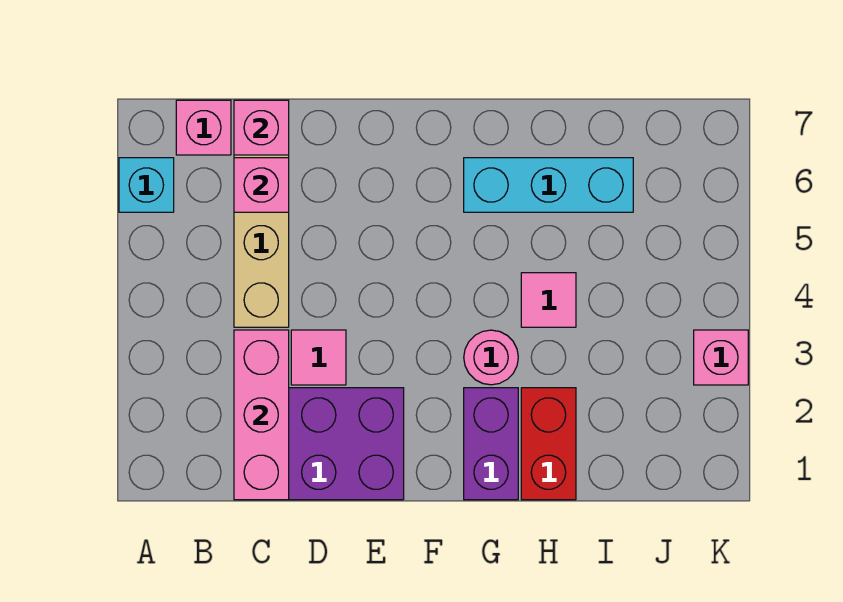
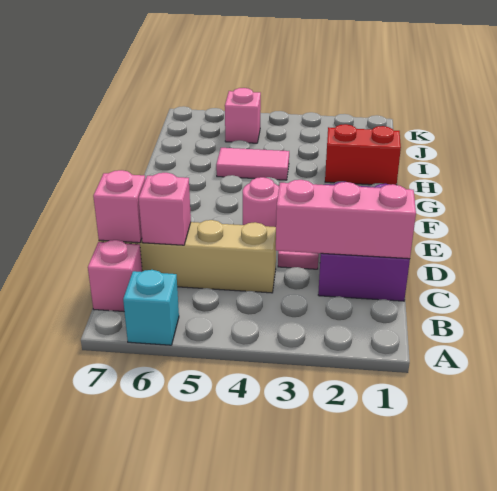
purple brick G1:G2 level 1 -> none
pink round brick G3 level 1 -> pink round brick E4 level 1
cyan brick G6:I6 level 1 -> none
pink tile H4 level 1 -> pink tile H4:H5 level 1
pink brick K3 level 1 -> pink brick J5 level 1

